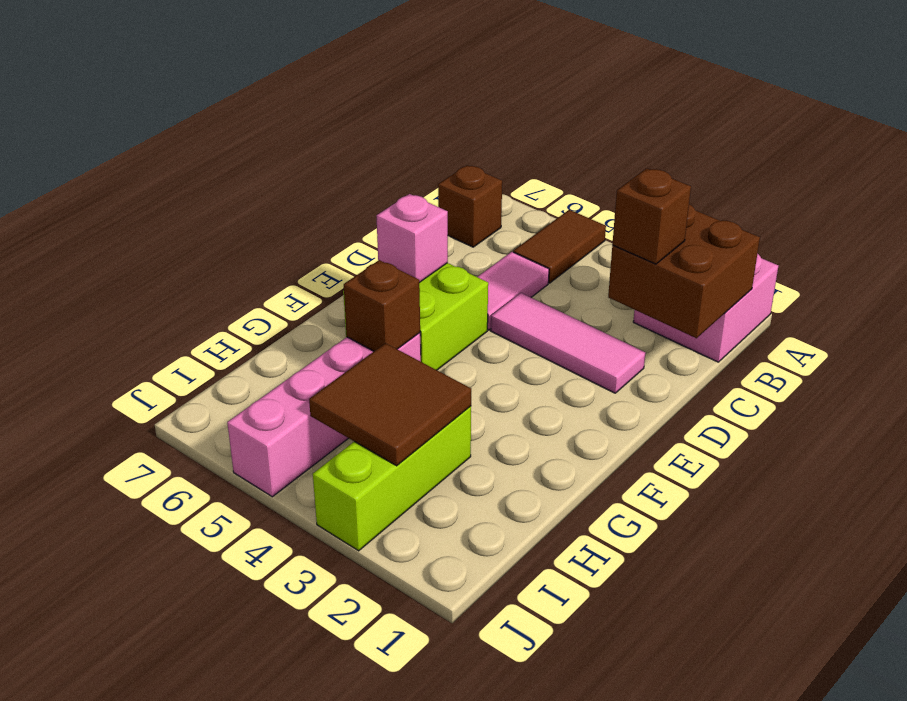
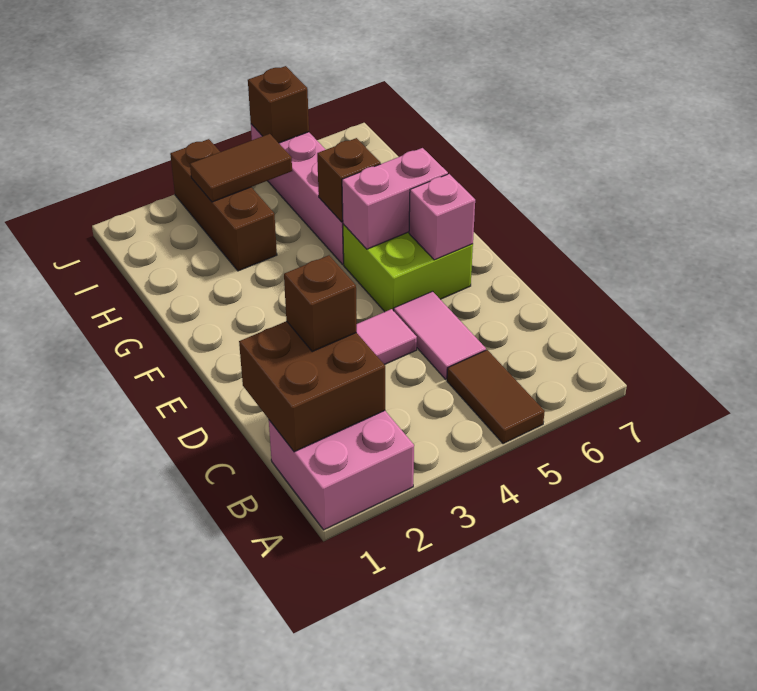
brown brick B7 level 1 -> brown brick J5 level 2
none -> pink brick F5:F6 level 2
lime brick H3:J3 level 1 -> brown brick H3:J3 level 1
brown tile H3:I4 level 2 -> brown tile I3:I4 level 2

